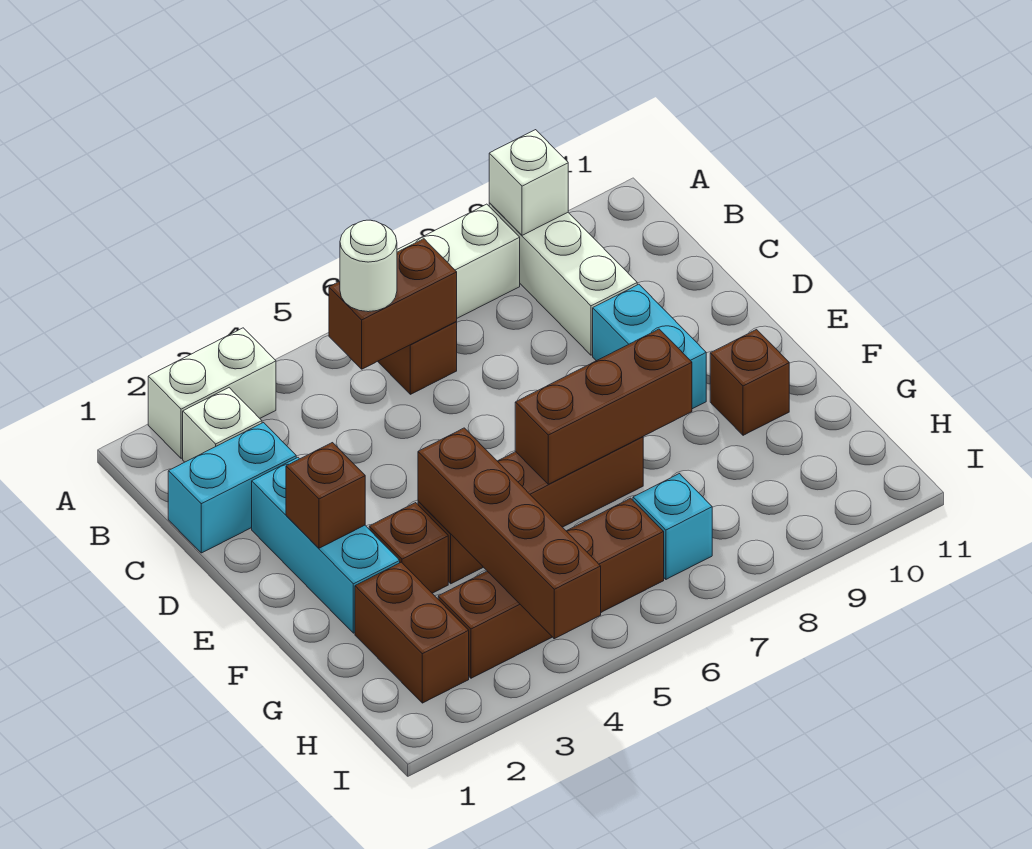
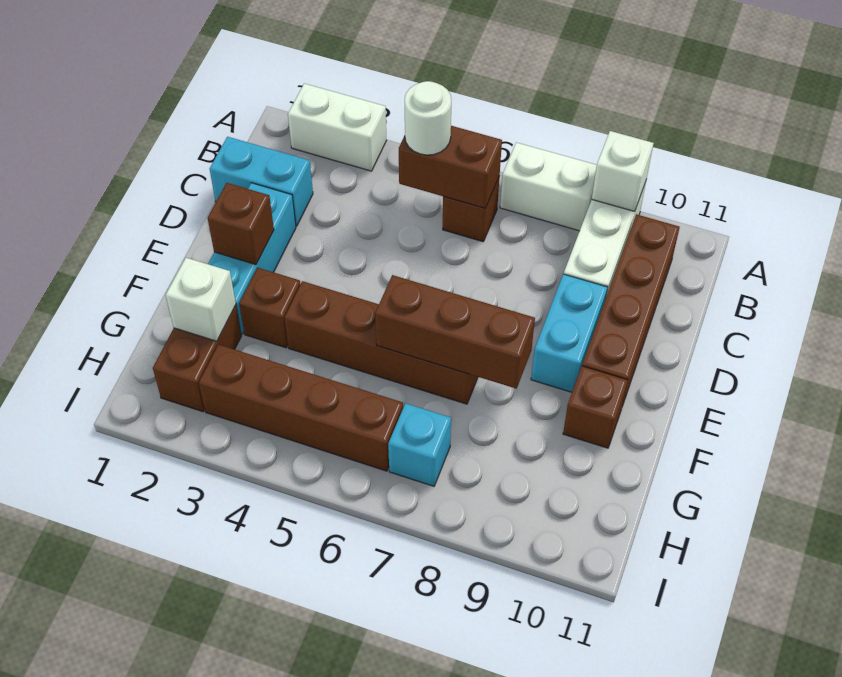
white brick B2 level 1 -> white brick G2 level 2
brown brick F4:I4 level 2 -> brown brick B10:E10 level 1

